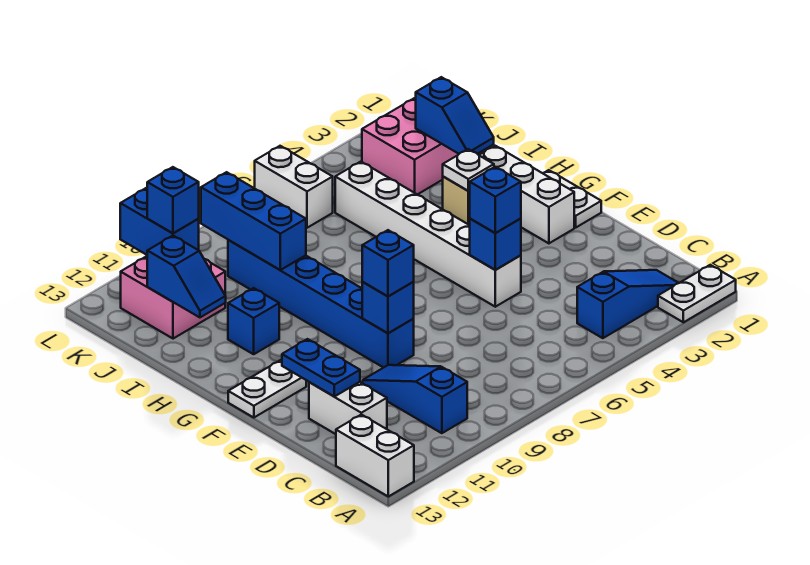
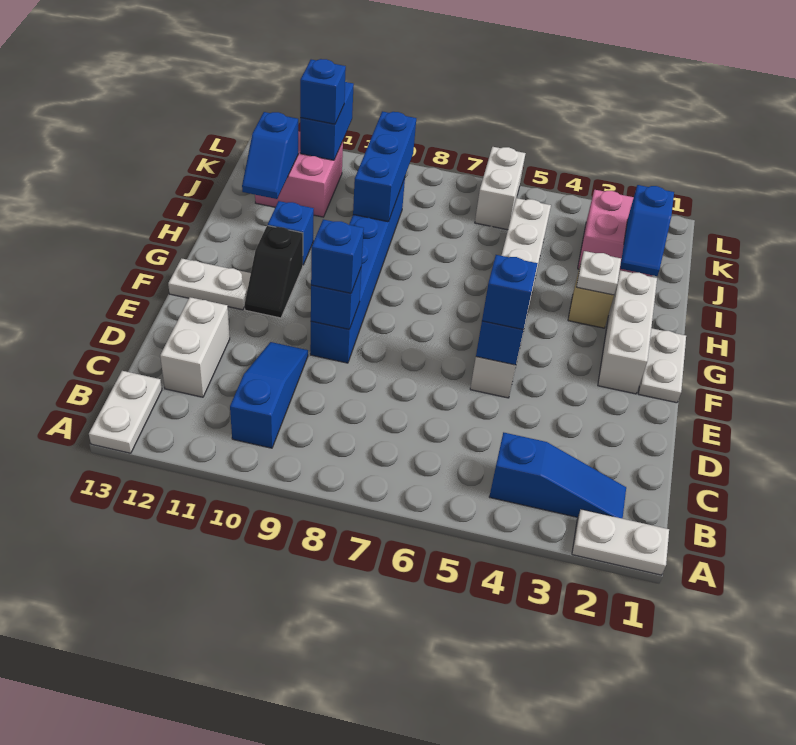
white brick A13:B13 level 1 -> white plate A13:B13 level 1
blue plate D12:E12 level 2 -> none
none -> black slope F11:G11 level 1 top G

